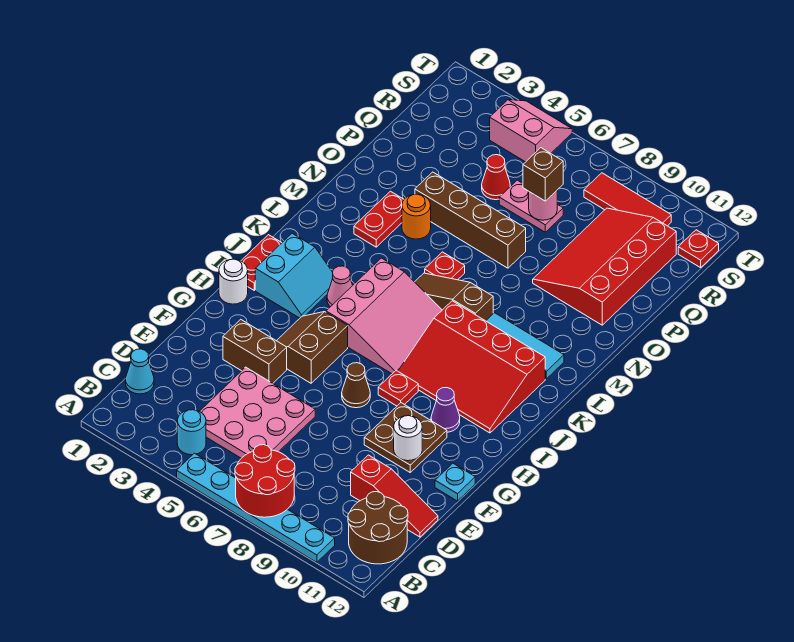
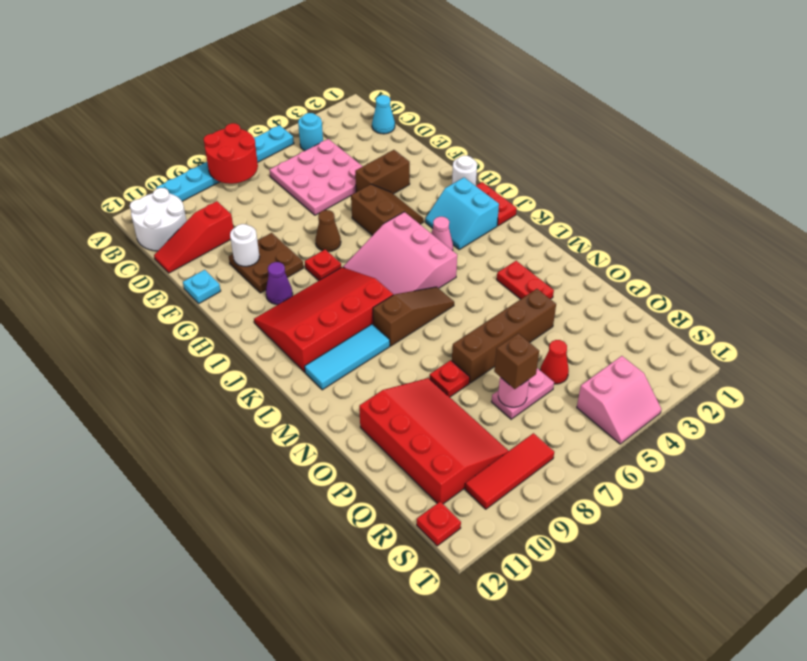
brown round brick B11:C12 level 1 -> white round brick B11:C12 level 1
red plate M6 level 1 -> red plate O8 level 1
orange round brick N4 level 1 -> none

